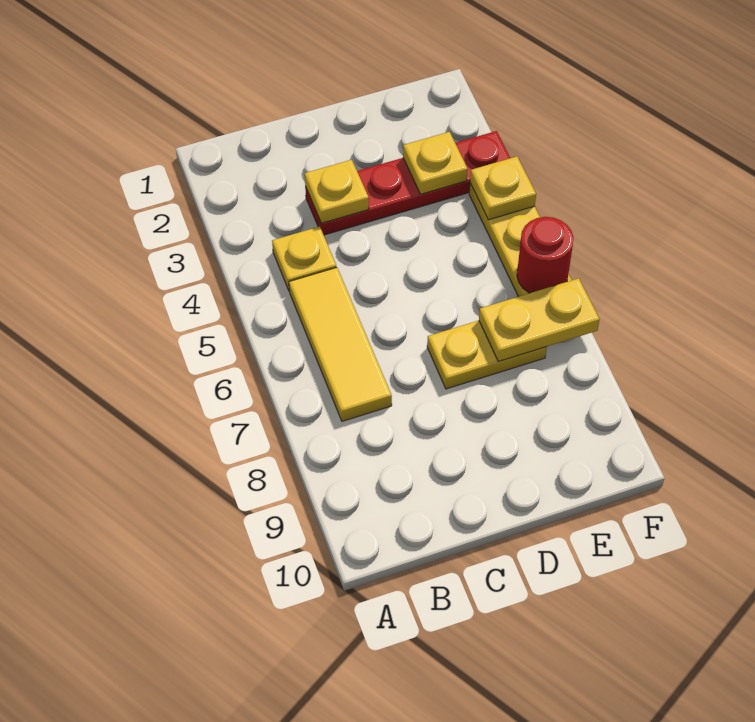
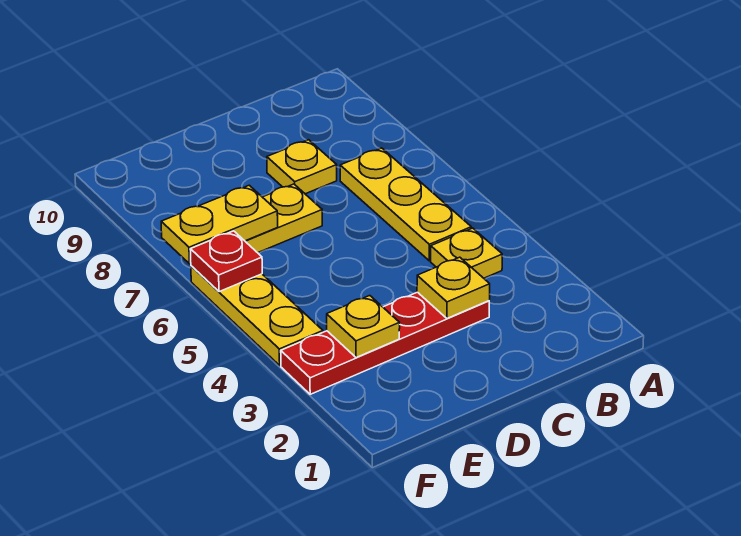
yellow tile B5:B7 level 1 -> yellow plate B5:B7 level 1
yellow plate F4 level 2 -> yellow plate C8 level 1
red round brick F6 level 2 -> red plate F6 level 2

